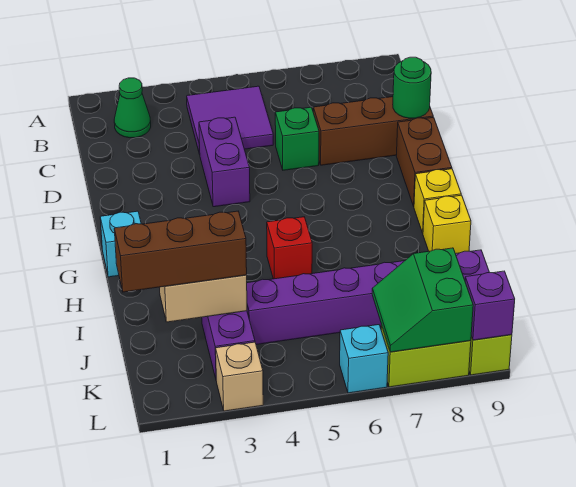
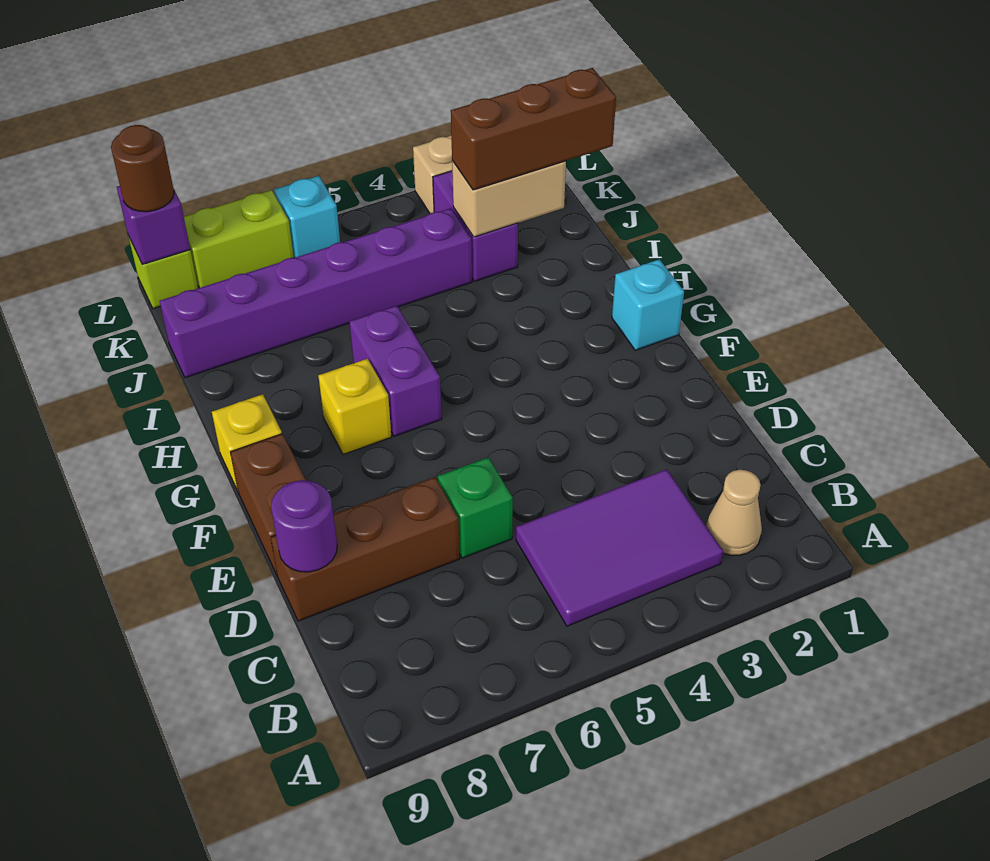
green cone B2 level 1 -> tan cone B2 level 1
purple tile B4:C5 level 1 -> purple tile B3:C5 level 1
purple brick D4:E4 level 1 -> purple brick G6:H6 level 1
green round brick D9 level 2 -> purple round brick D9 level 2
red brick H5 level 1 -> none
yellow brick H9 level 1 -> yellow brick G7 level 1
green slope K7:L8 level 2 top 8 -> none
none -> brown round brick L9 level 3

